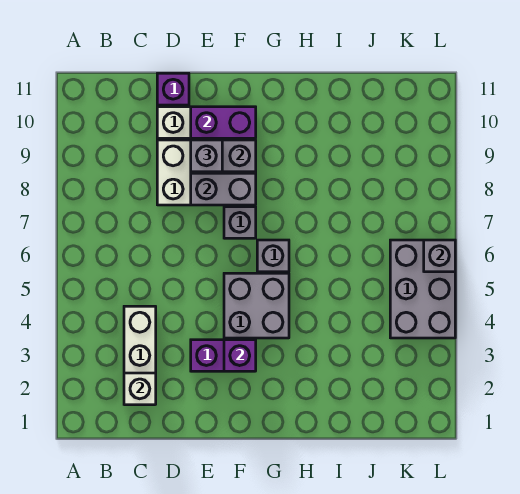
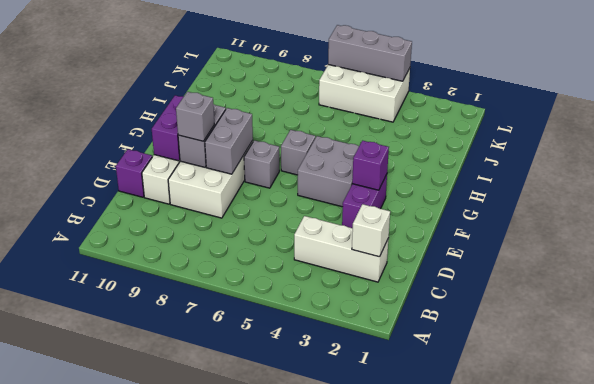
grey brick K4:L6 level 1 -> white brick K4:L6 level 1
grey brick L6 level 2 -> grey brick L4:L6 level 2

